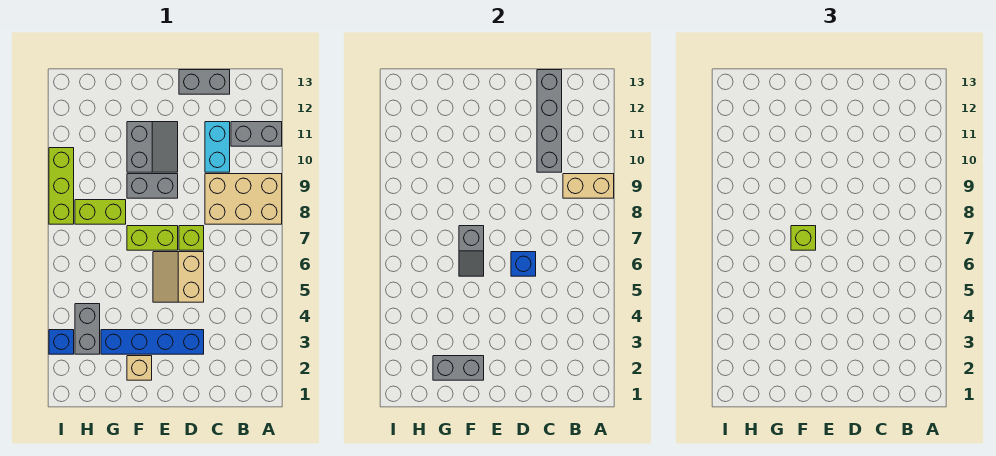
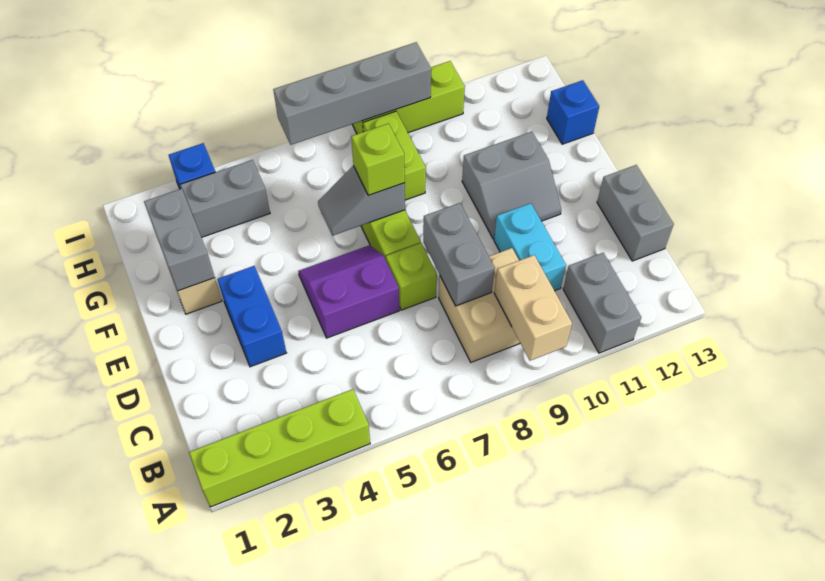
none -> lime brick A1:A4 level 1
tan brick A8:C9 level 1 -> tan brick B8:C9 level 1
cyan brick C10:C11 level 1 -> cyan brick C10:D10 level 1
grey brick C10:C13 level 2 -> grey brick I6:I9 level 2
blue brick D3:G3 level 1 -> blue brick D3:E3 level 1
tan slope D5:E6 level 1 top D -> purple slope D5:E6 level 1 top D
blue brick D6 level 2 -> blue brick G13 level 1
grey brick E9:F9 level 1 -> grey brick C8:D8 level 2

